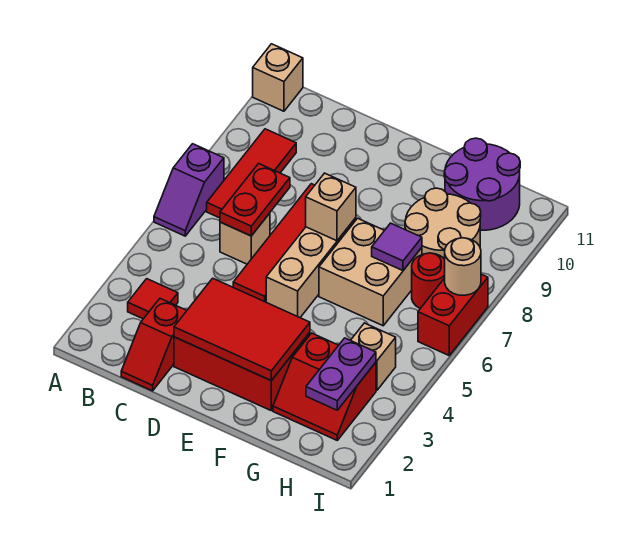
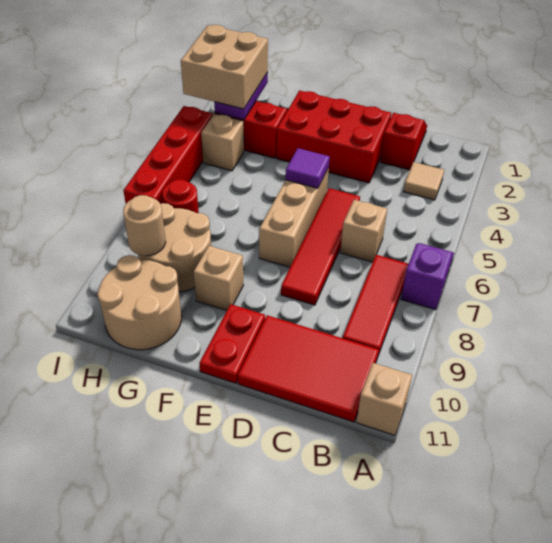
red tile B3 level 1 -> tan tile B3 level 1
red plate C6:C7 level 2 -> red plate E10:E11 level 1
red tile D2:F3 level 2 -> red tile B10:D11 level 1
tan brick E7 level 2 -> tan brick F9 level 1
tan brick F6:G7 level 1 -> tan brick H2:I3 level 3
purple tile G7 level 2 -> purple tile E5 level 2
purple round brick G10:H11 level 1 -> tan round brick G10:H11 level 1
red brick I6:I7 level 1 -> red brick I4:I7 level 1
tan round brick I7 level 2 -> tan round brick H9 level 2

